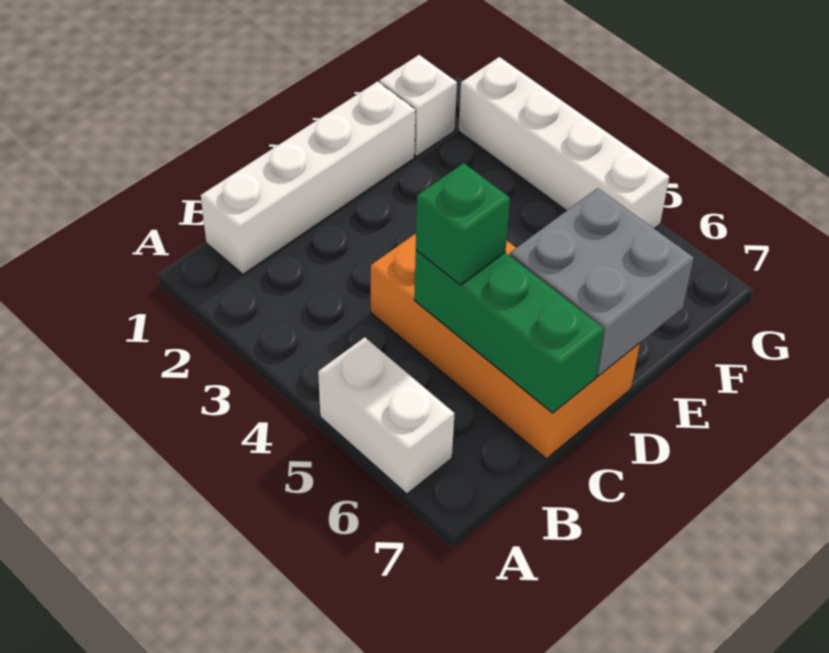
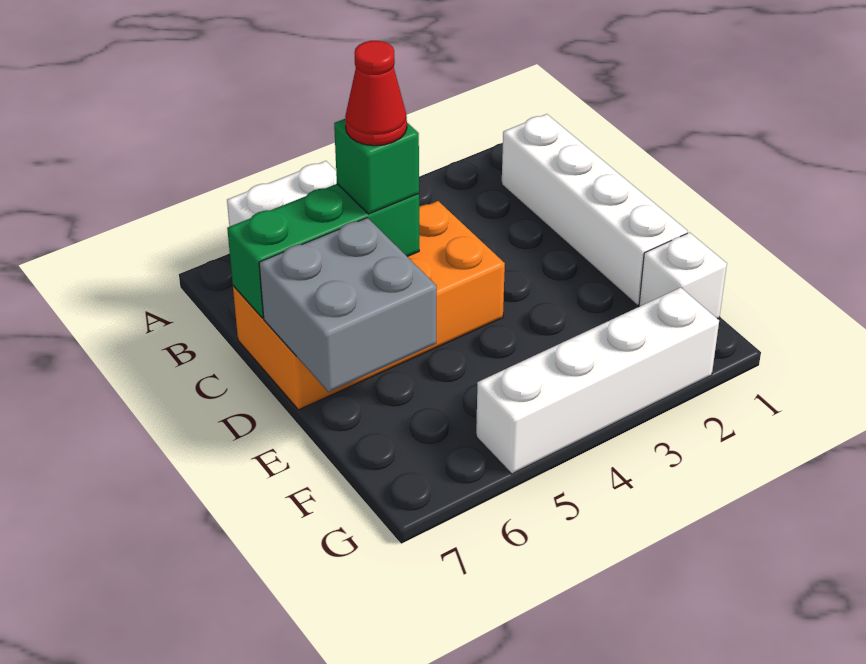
none -> red cone C5 level 4

